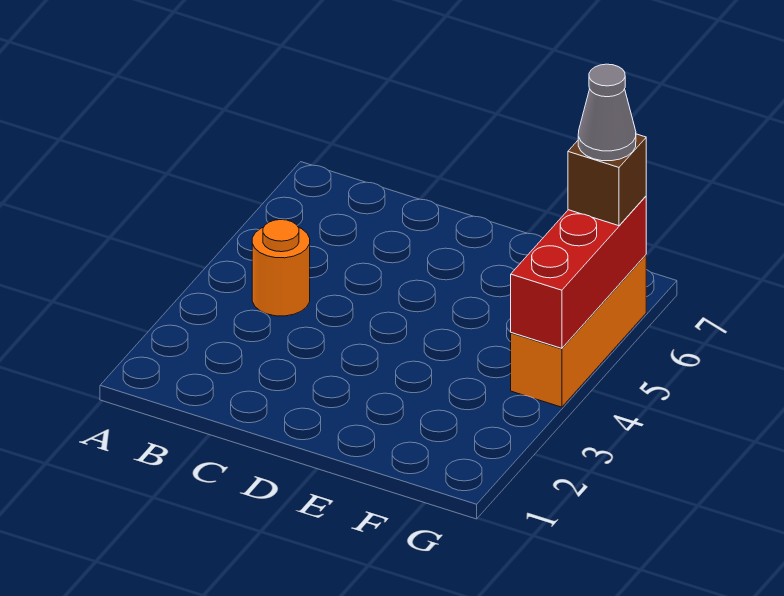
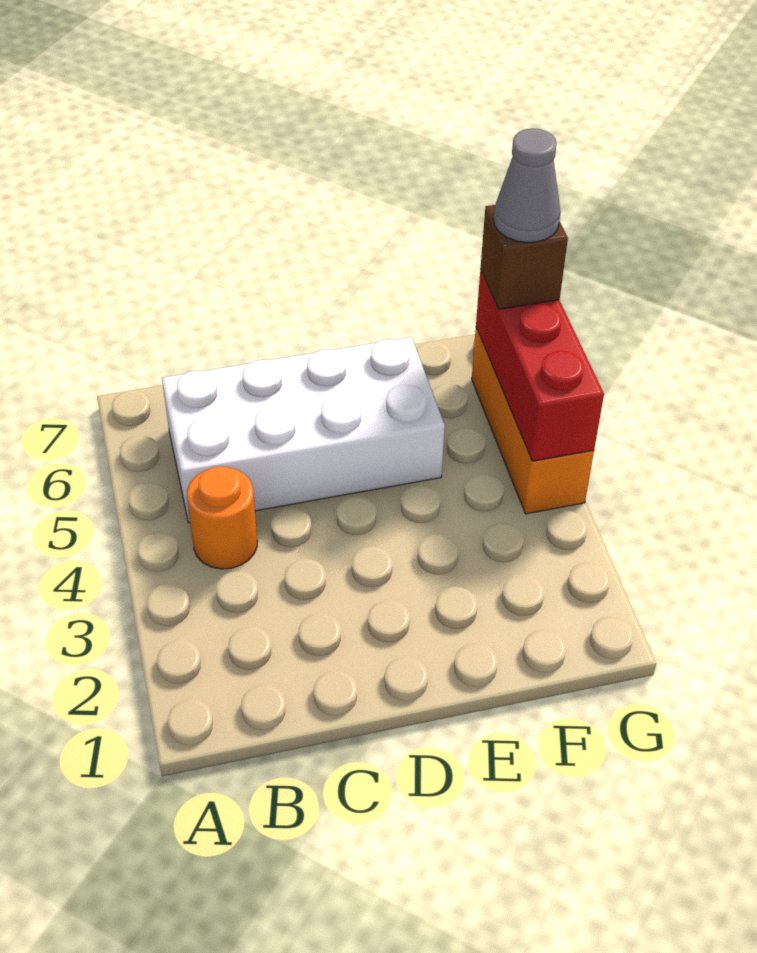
none -> white brick B5:E6 level 1

